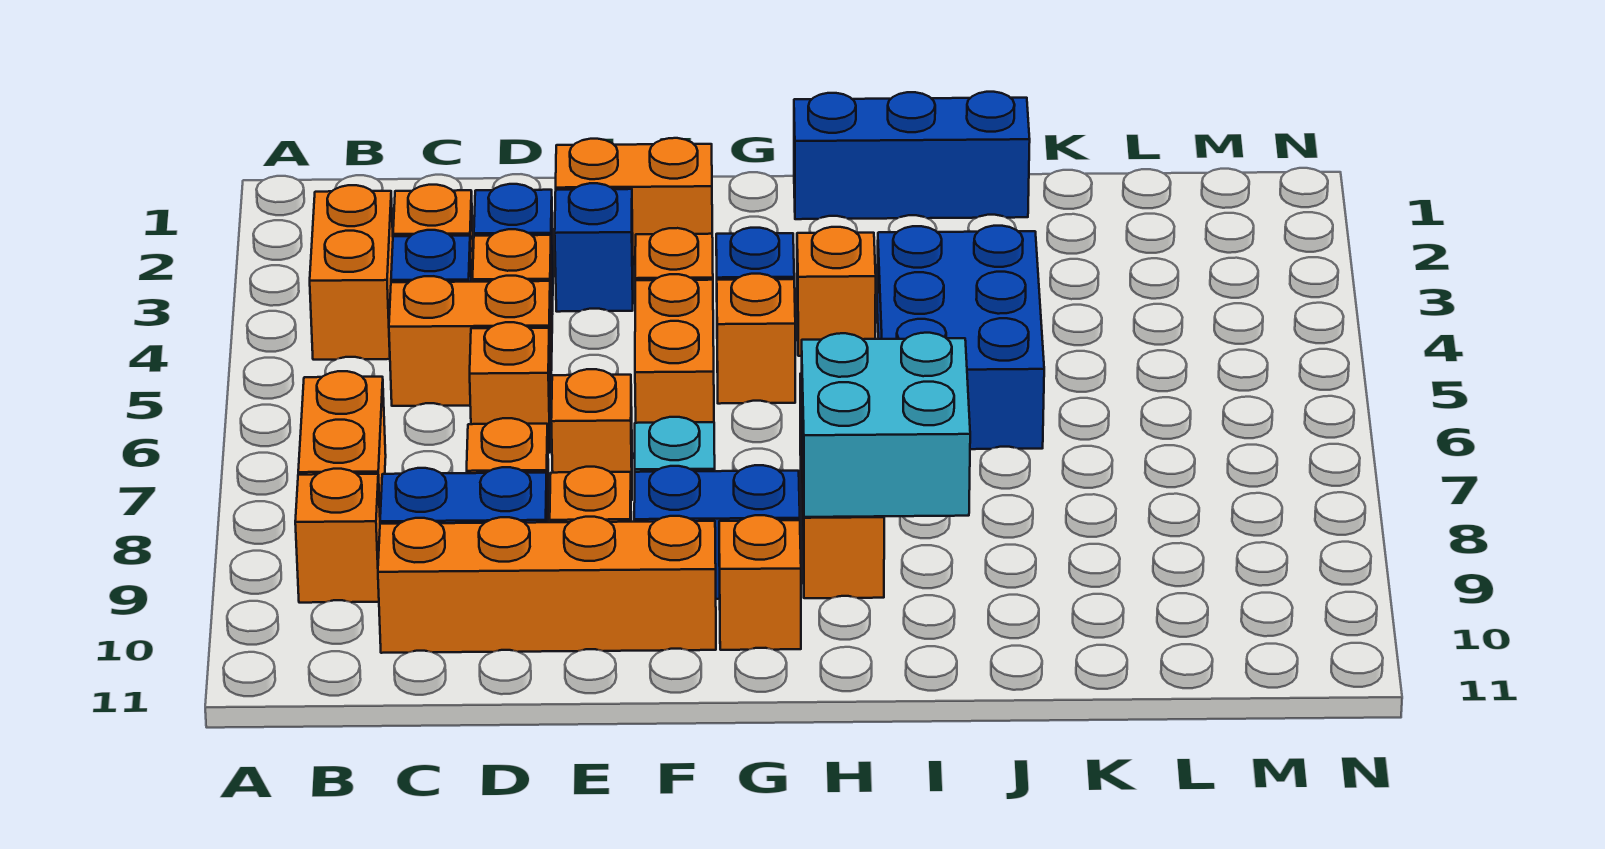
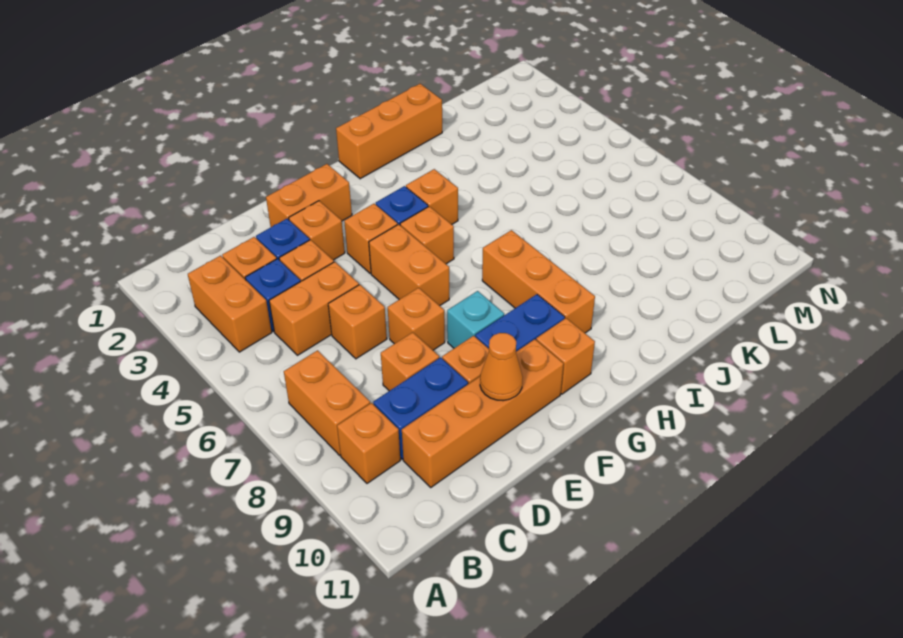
blue brick E3 level 1 -> orange brick E3 level 1
none -> orange cone E10 level 2
blue brick H1:J1 level 1 -> orange brick H1:J1 level 1
cyan brick H8:I9 level 2 -> none
blue brick I4:J6 level 1 -> none

